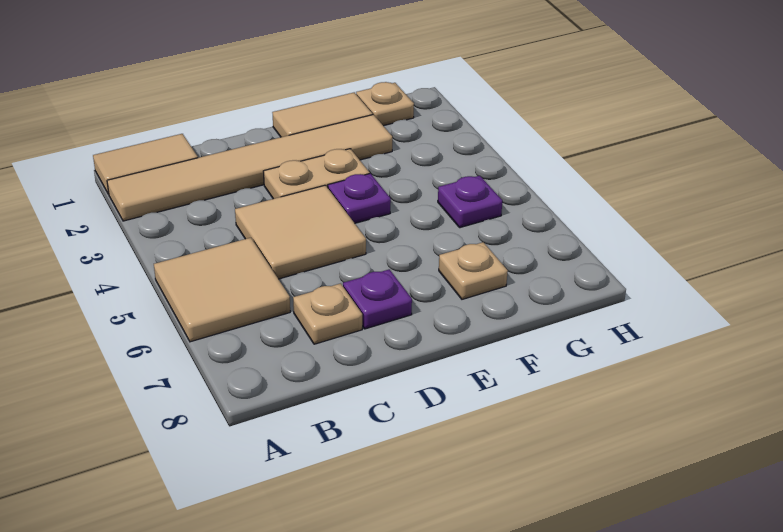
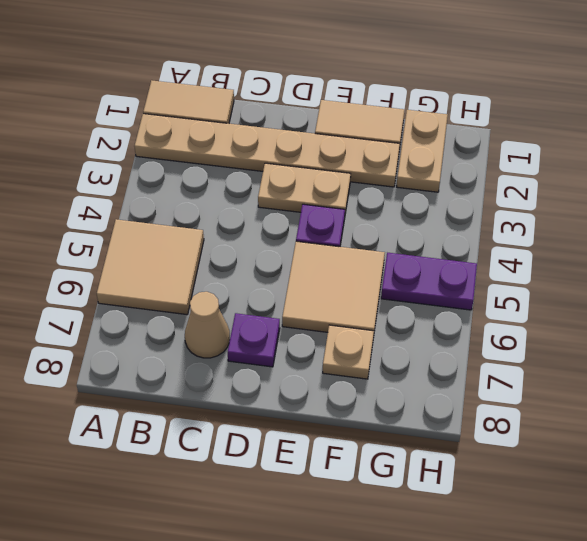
tan tile A2:F2 level 1 -> tan plate A2:F2 level 1
tan tile C4:D5 level 1 -> tan tile E5:F6 level 1
tan plate C7 level 1 -> tan cone C7 level 1
tan plate G1 level 1 -> tan plate G1:G2 level 1
purple plate G5 level 1 -> purple plate G5:H5 level 1

